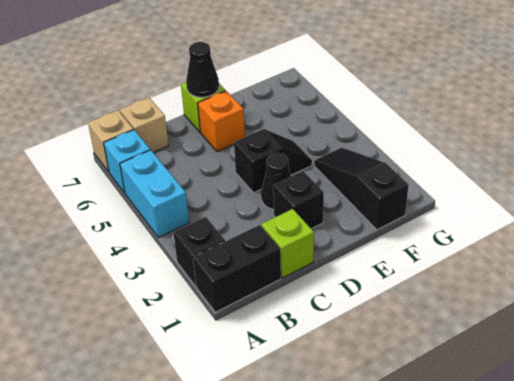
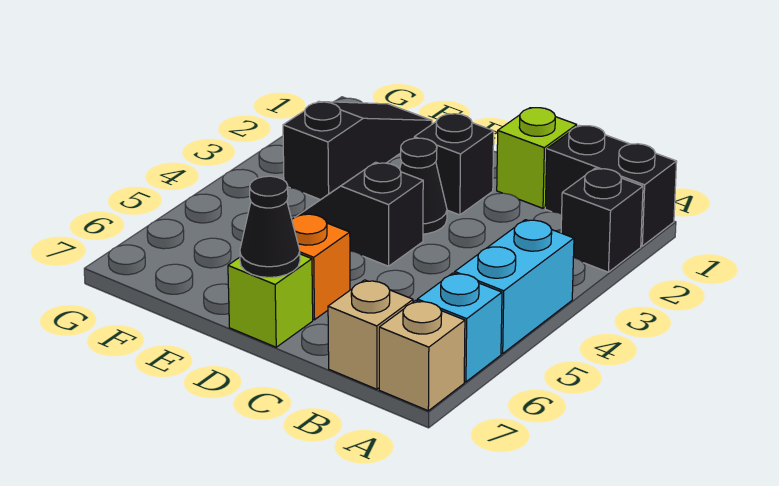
black slope F1:F3 level 1 top 1 -> black slope F1:F3 level 1 top 3

